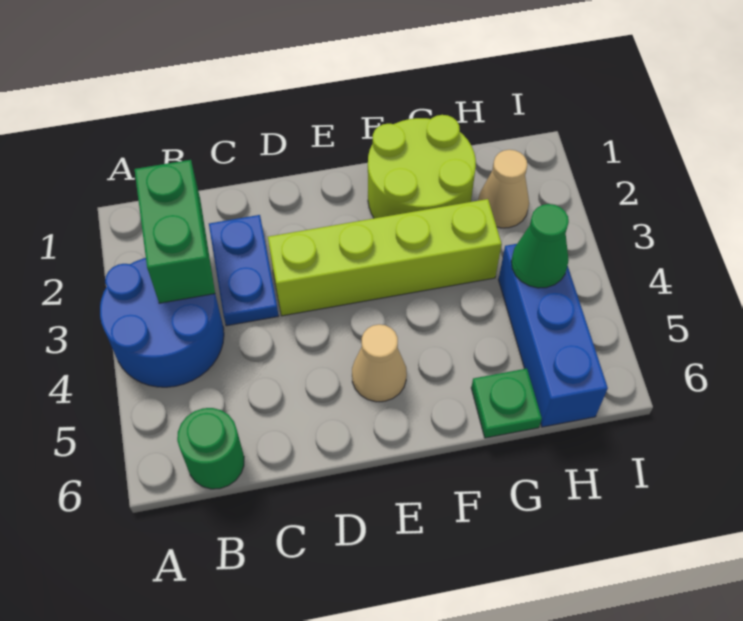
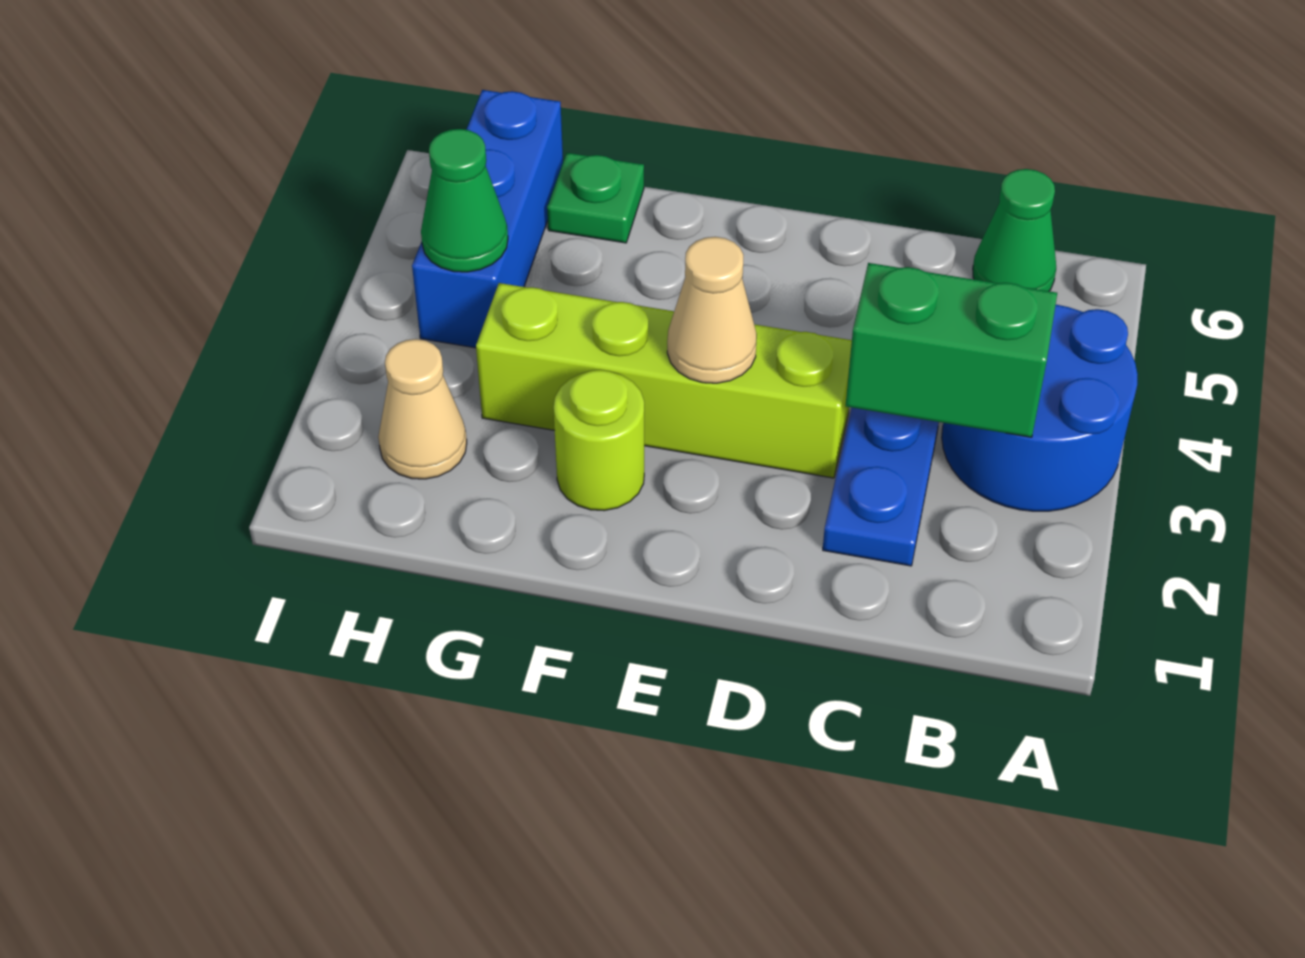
green brick B2:B3 level 2 -> green brick B3:C3 level 2
green round brick B6 level 1 -> green cone B6 level 1
tan cone E5 level 1 -> tan cone E3 level 2
lime round brick F1:G2 level 1 -> lime round brick F2 level 1

